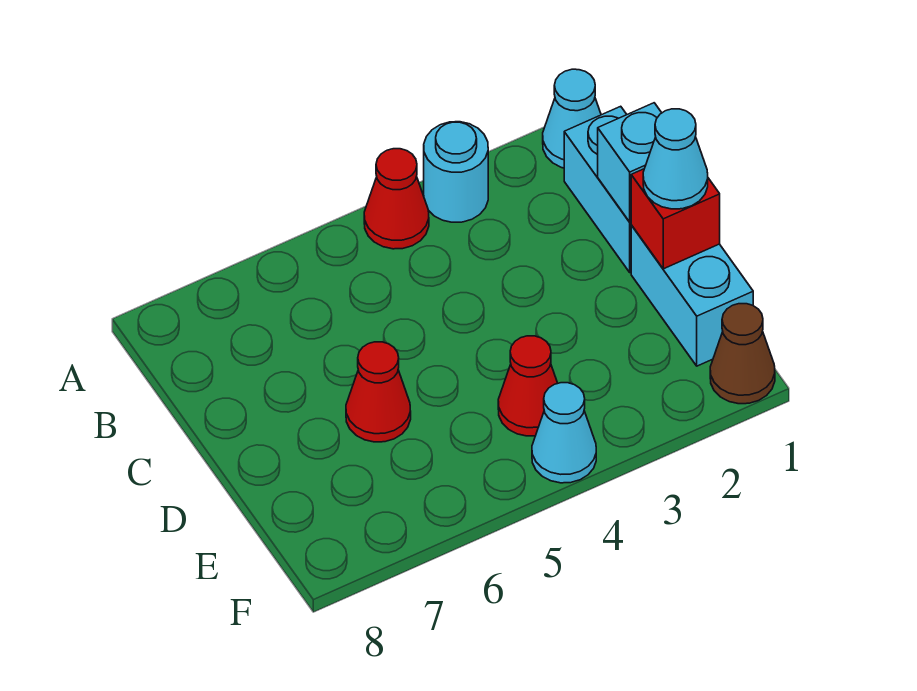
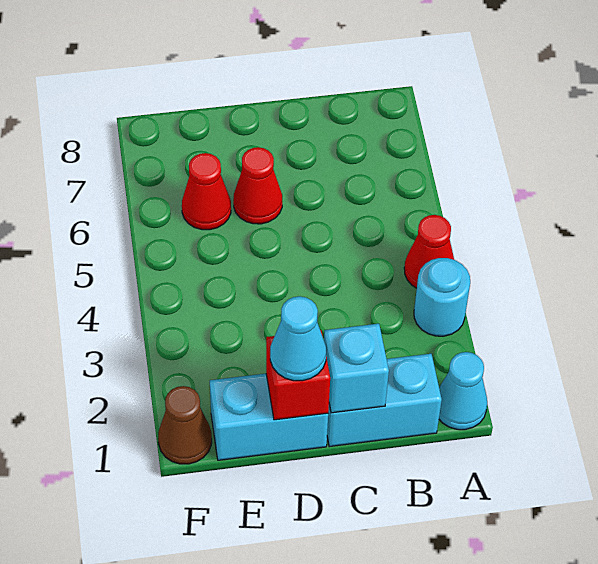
red cone E4 level 1 -> red cone E6 level 1
cyan cone F4 level 1 -> none

